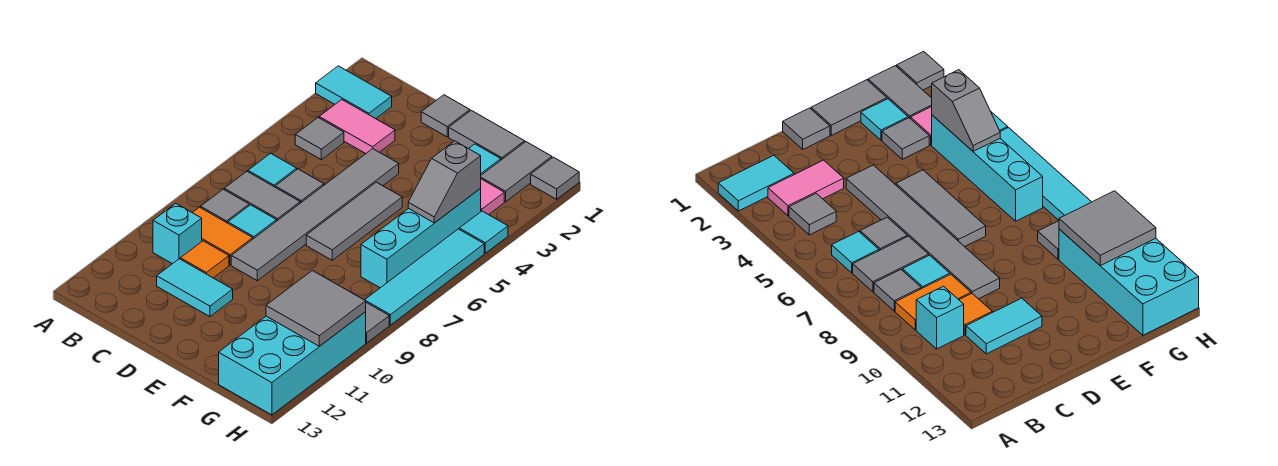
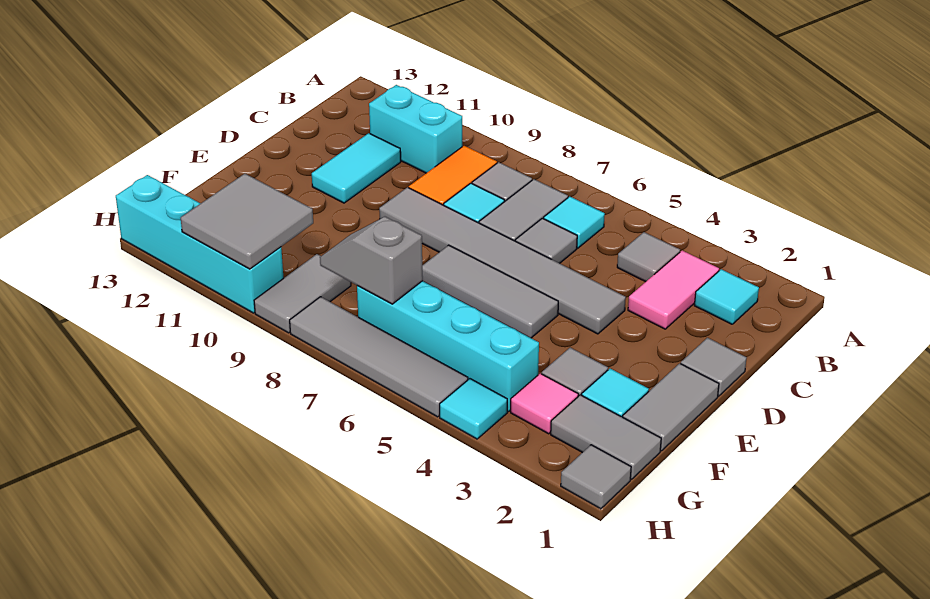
cyan tile A2:B2 level 1 -> cyan tile B2 level 1
cyan brick B10 level 1 -> cyan brick B10:B11 level 1
orange tile C10 level 1 -> none
grey slope G4:G5 level 2 top 4 -> grey slope G7:G8 level 2 top 7
cyan brick G10:H13 level 1 -> cyan brick H10:H13 level 1
cyan tile H5:H8 level 1 -> grey tile H5:H8 level 1

